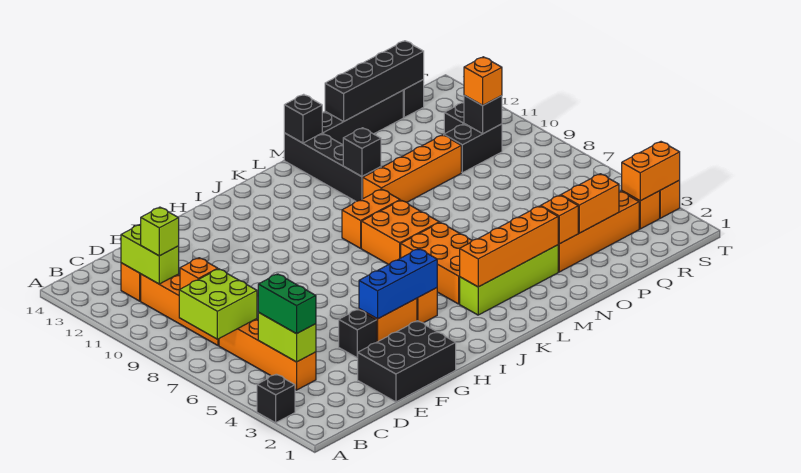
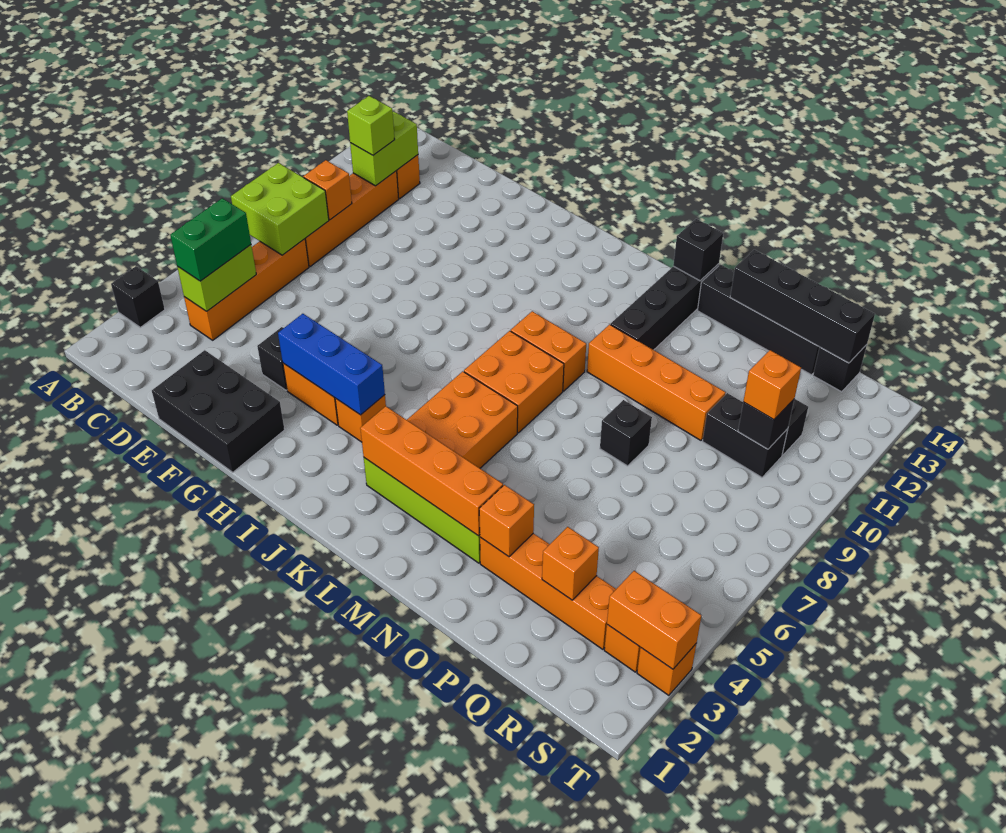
black brick M11 level 2 -> black brick O8 level 1
orange brick P3:Q3 level 2 -> orange brick Q3 level 2

